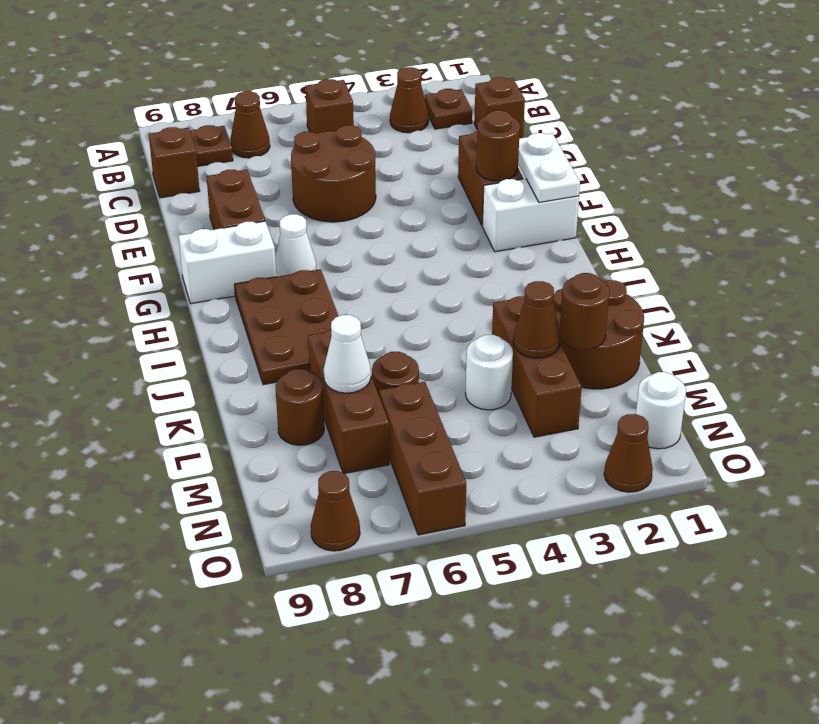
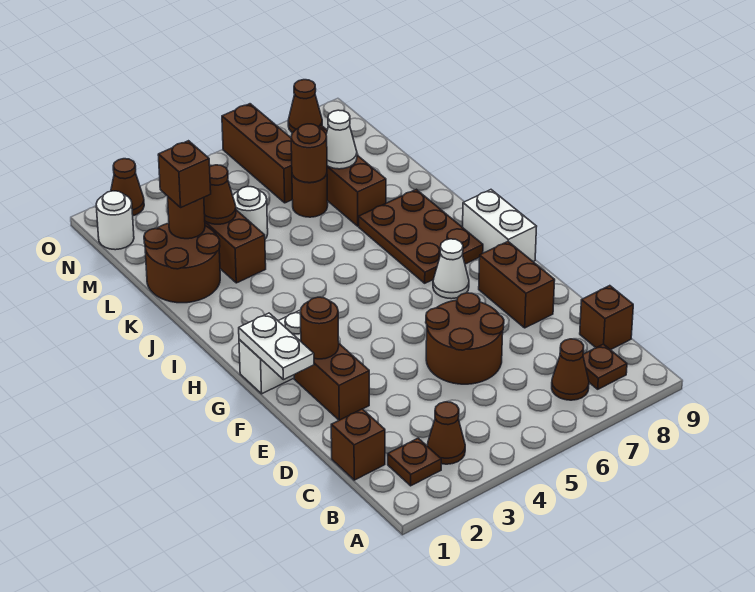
brown brick B5 level 1 -> brown brick L2 level 3
white brick G8:G9 level 1 -> white brick G9:H9 level 1
brown round brick L8 level 1 -> brown round brick L6 level 2

